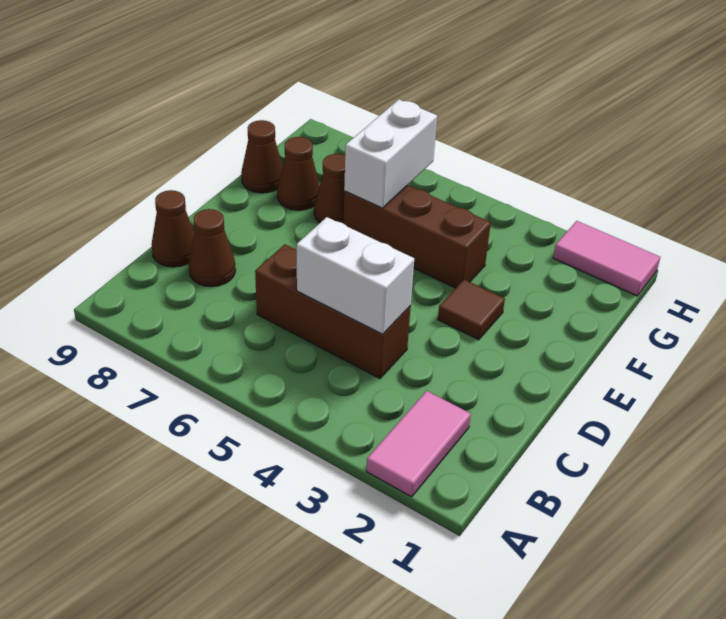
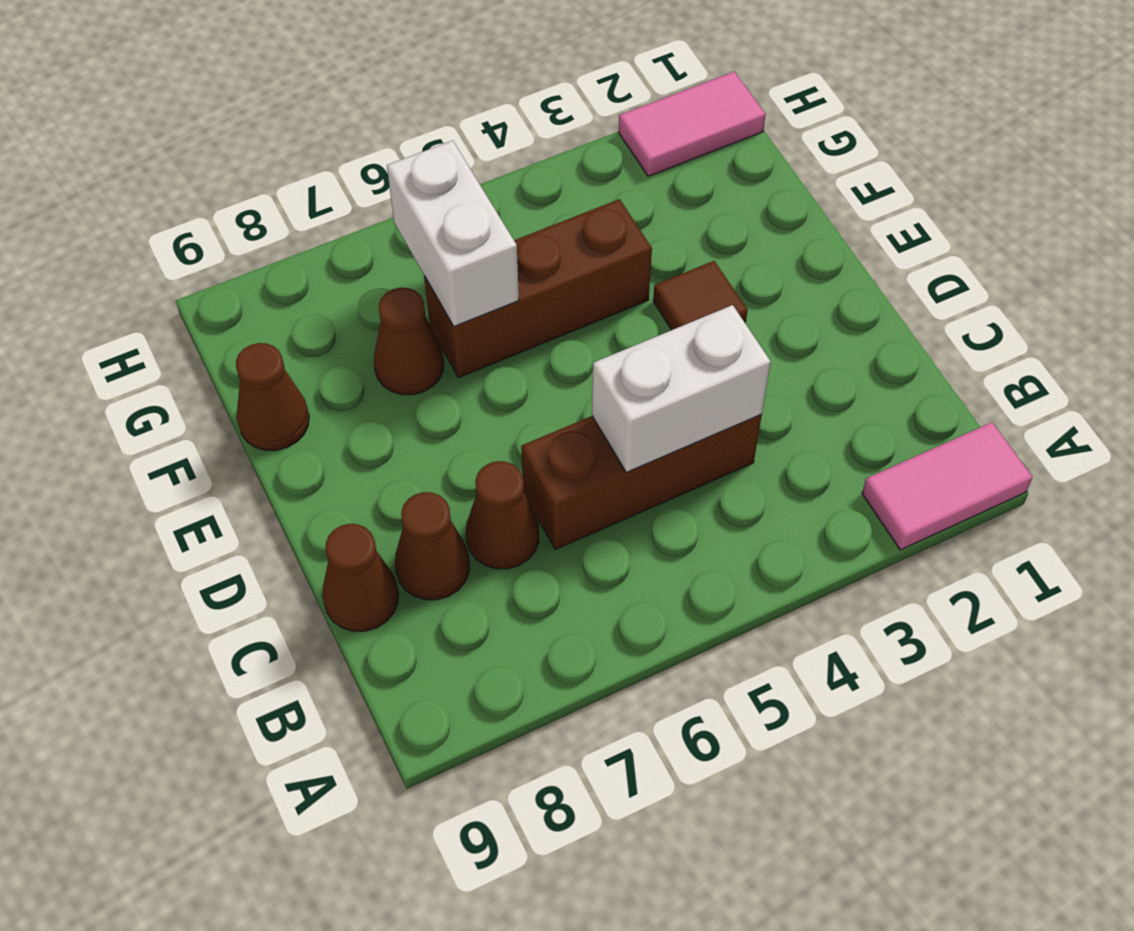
pink tile A2:B2 level 1 -> pink tile A1:A2 level 1
brown cone F8 level 1 -> brown cone C7 level 1

